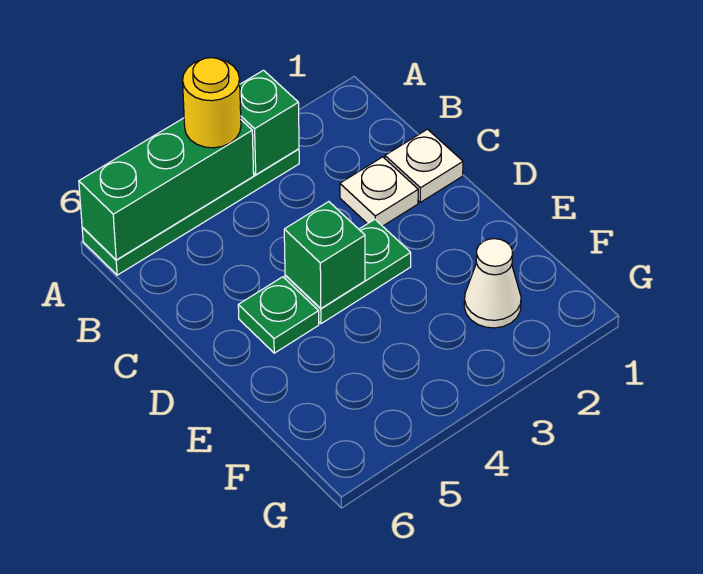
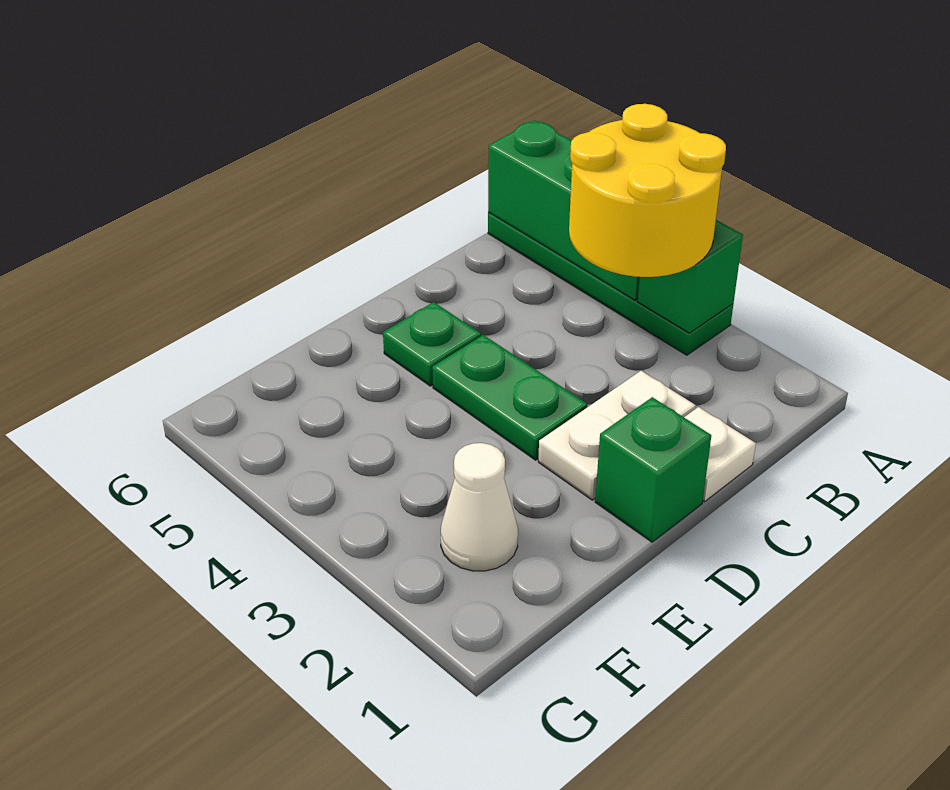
yellow round brick A4 level 3 -> yellow round brick A3:B4 level 3
white plate C2 level 1 -> white plate C2:D2 level 1
green brick D4 level 2 -> green brick D1 level 1

